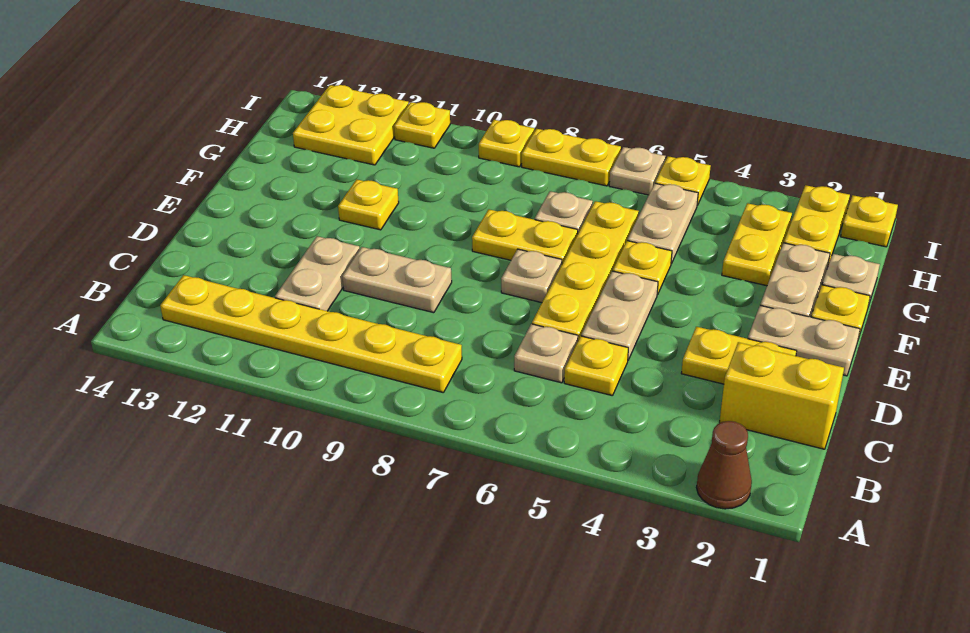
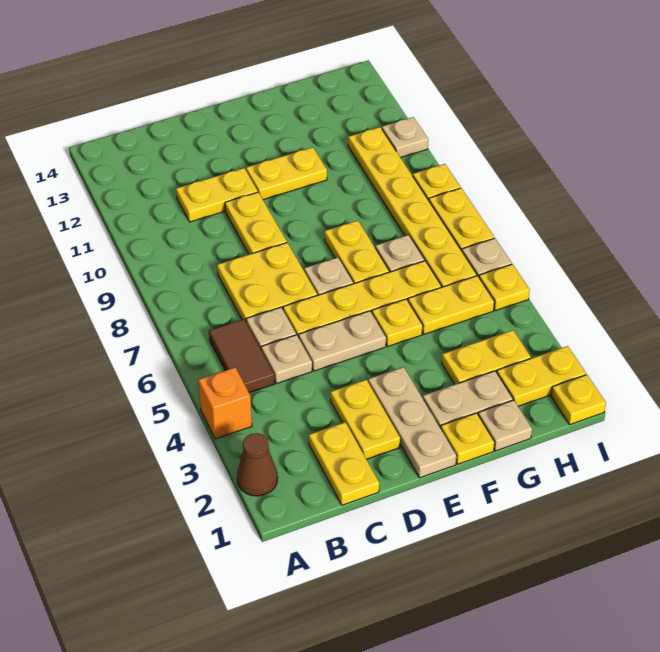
none -> orange brick A4 level 1
none -> brown tile B5:B6 level 1
yellow plate B8:B13 level 1 -> yellow plate H6:H11 level 1
yellow brick C1:C2 level 1 -> yellow plate C1:C2 level 1
yellow plate C5 level 1 -> tan plate C5 level 1
tan plate C11:D11 level 1 -> yellow plate C11:D11 level 1
tan plate D9:D10 level 1 -> yellow plate D9:D10 level 1
tan plate E1:E2 level 1 -> tan plate E1:E3 level 1
yellow plate F11 level 1 -> yellow plate E11:F11 level 1
tan plate G5:H5 level 1 -> yellow plate G5:H5 level 1
yellow plate H12:I13 level 1 -> yellow plate C7:D8 level 1
yellow plate I11 level 1 -> tan plate I11 level 1

